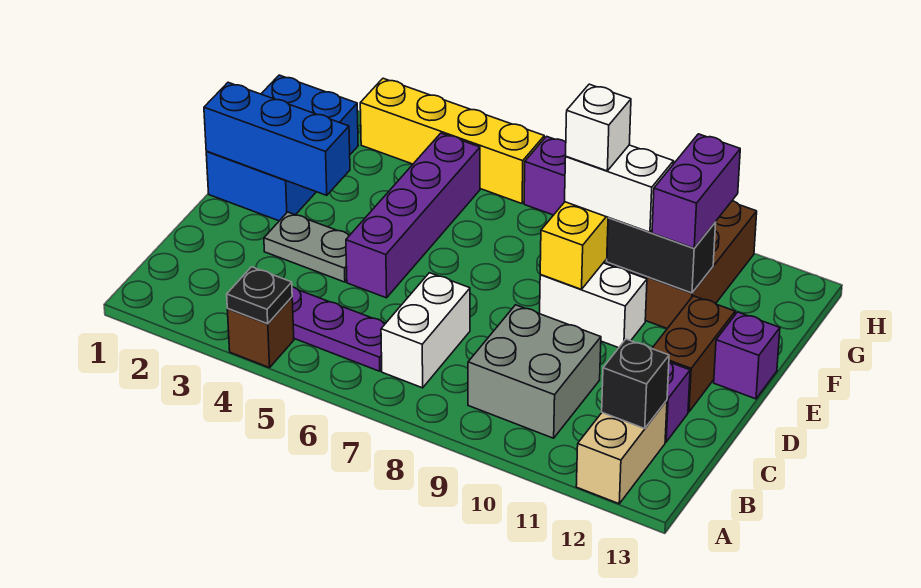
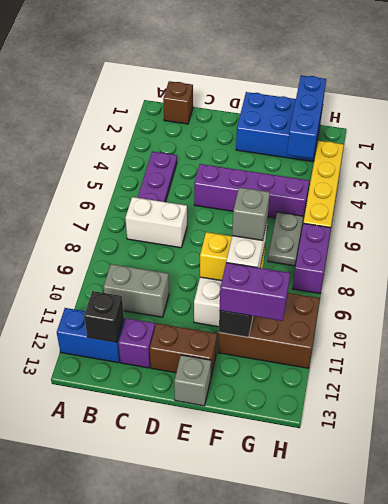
brown brick A4 level 1 -> brown brick B1 level 1
black plate A4 level 2 -> none
tan brick A12:B12 level 1 -> blue brick A12:B12 level 1
grey brick B9:C10 level 1 -> grey brick B10:C10 level 1
grey plate D3:D4 level 1 -> grey plate G6:G7 level 1
blue brick E1:E3 level 2 -> blue brick G1:G3 level 2
purple brick E13 level 1 -> grey brick E13 level 1
white brick F9 level 4 -> grey brick F9 level 4

